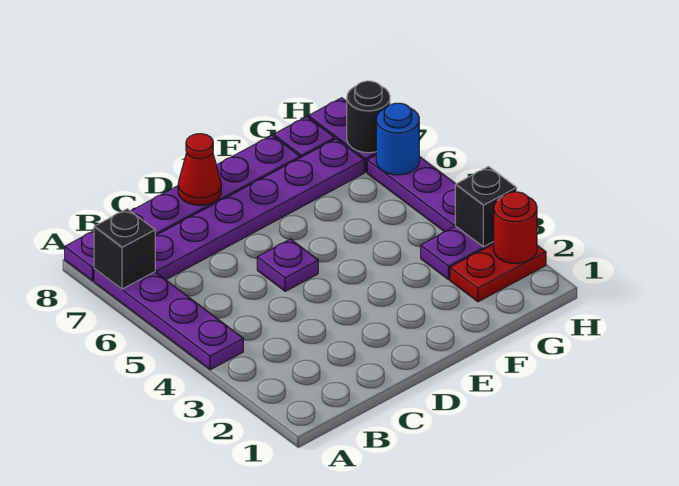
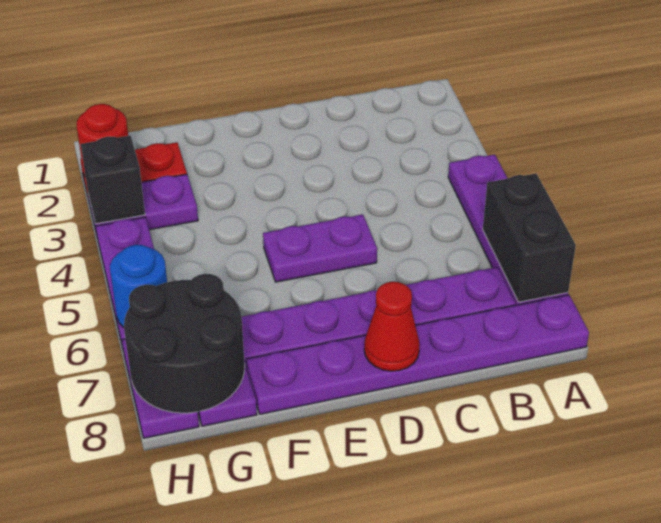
black brick A7 level 2 -> black brick A6:A7 level 2
purple plate D5 level 1 -> purple plate D5:E5 level 1
black round brick H7 level 2 -> black round brick G7:H8 level 2

